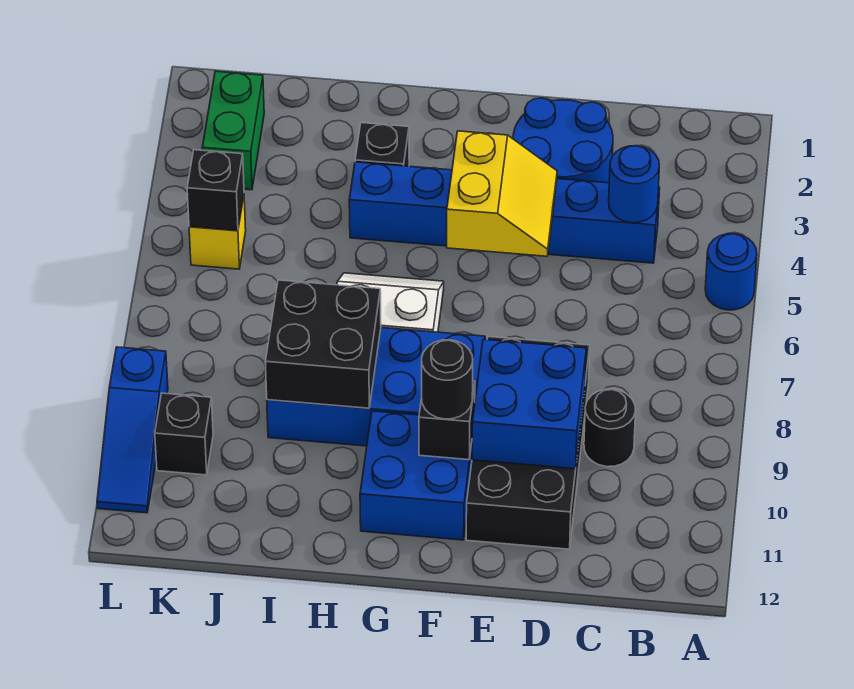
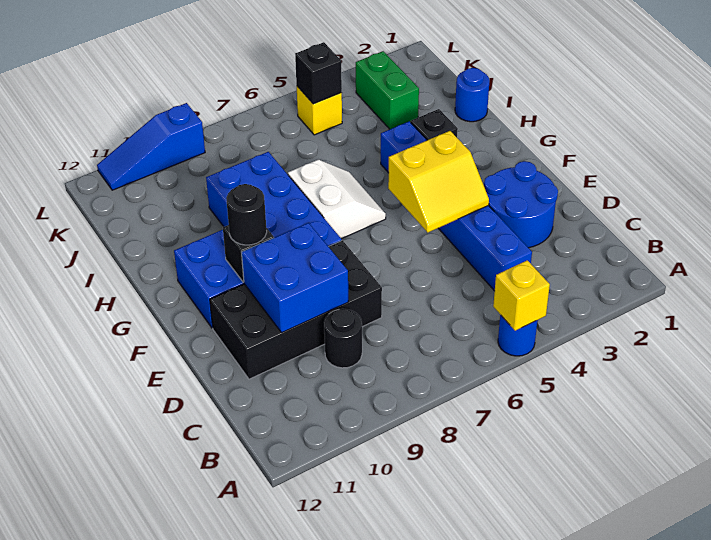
none -> yellow brick A5 level 2
blue round brick C4 level 2 -> blue round brick I1 level 1
black brick H8:I9 level 2 -> none
green brick K2:K3 level 1 -> green brick J3:K3 level 1
black brick K10 level 1 -> none

